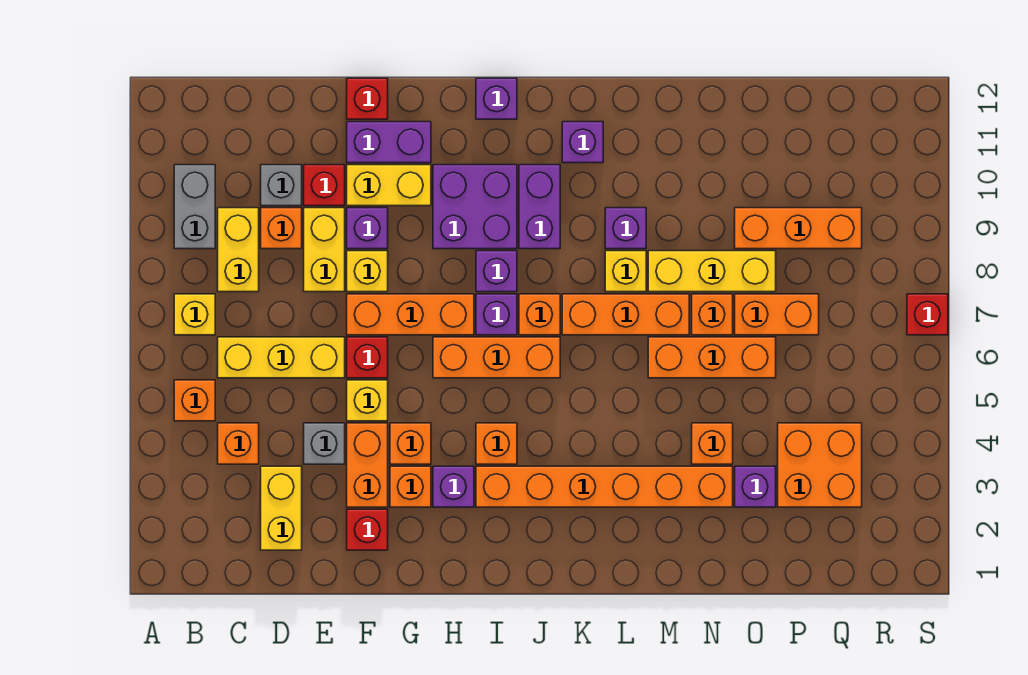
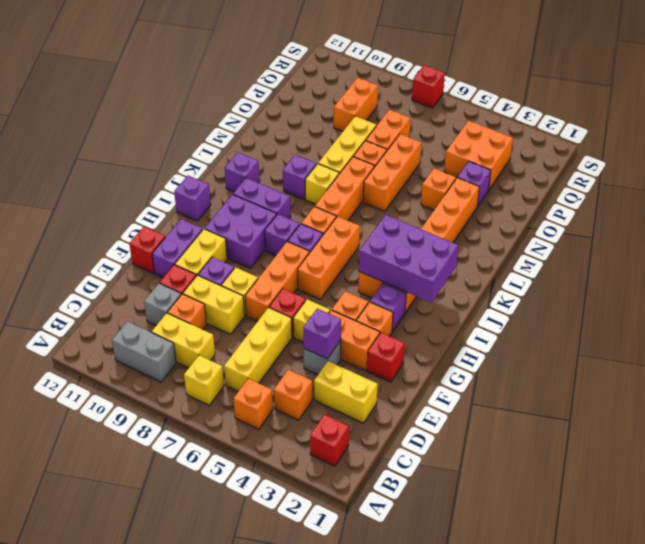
none -> red brick B2 level 1
none -> purple brick E4 level 2
none -> purple brick I2:J4 level 2
orange brick O9:Q9 level 1 -> orange brick P9:Q9 level 1

